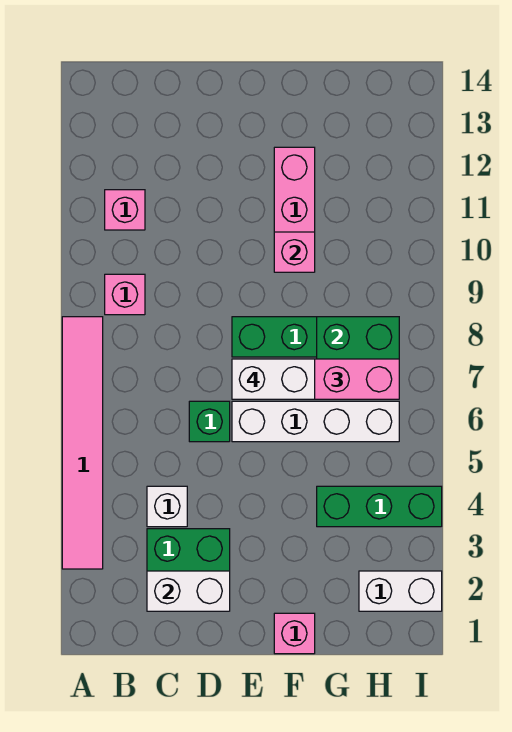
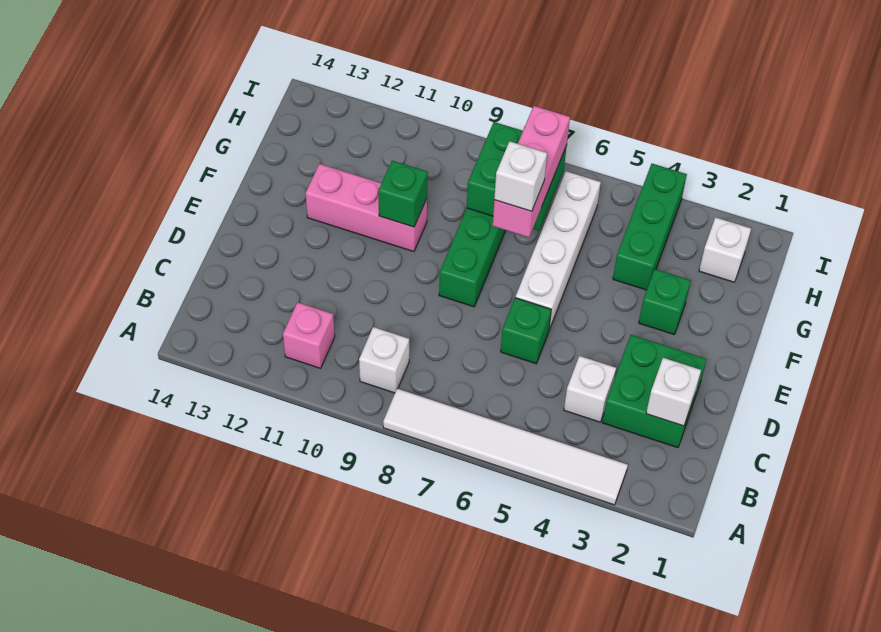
pink tile A3:A8 level 1 -> white tile A3:A8 level 1
pink brick B9 level 1 -> white brick B9 level 1
white brick C2:D2 level 2 -> white brick C2 level 2
white brick E7:F7 level 4 -> white brick F7 level 4
pink brick F1 level 1 -> none
none -> green brick F3 level 1
pink brick F10 level 2 -> green brick F10 level 2
white brick H2:I2 level 1 -> white brick H2 level 1

